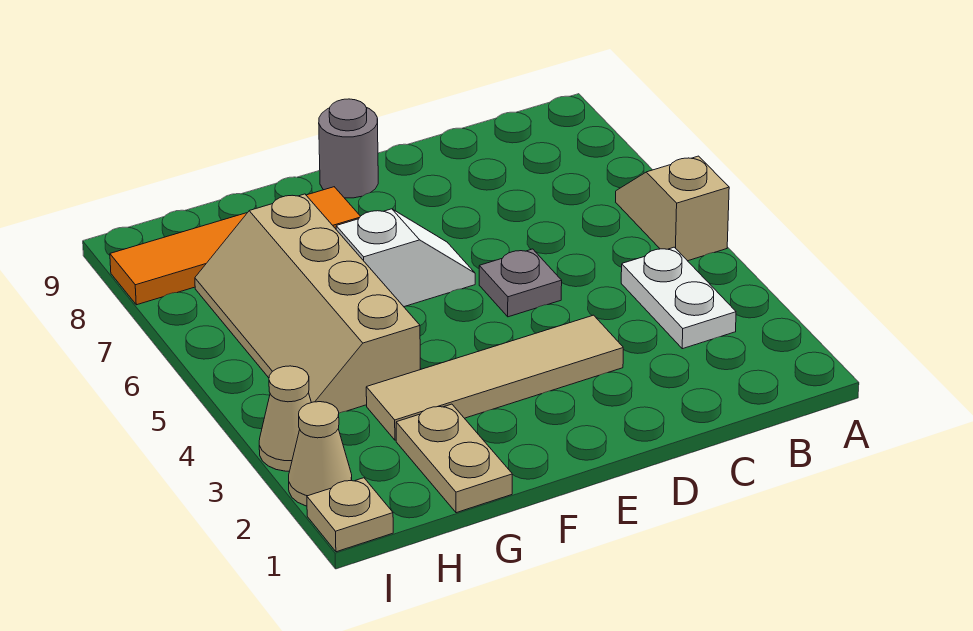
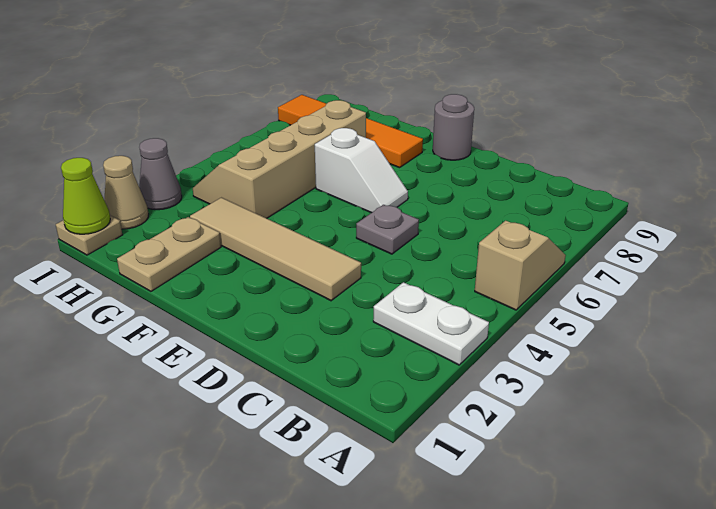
white plate B3:B4 level 1 -> white plate A3:B3 level 1
none -> lime cone I1 level 2
tan cone I3 level 1 -> grey cone I3 level 1

